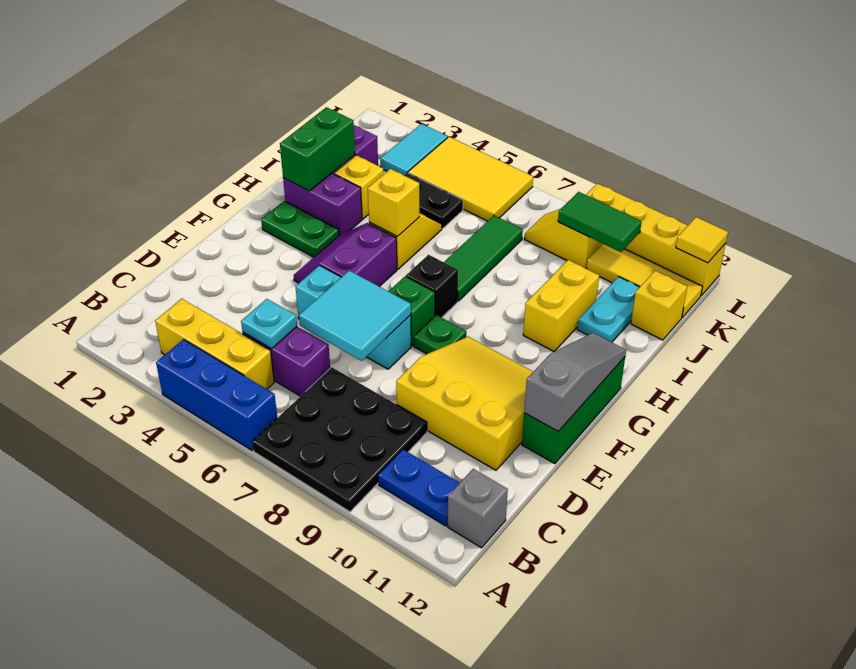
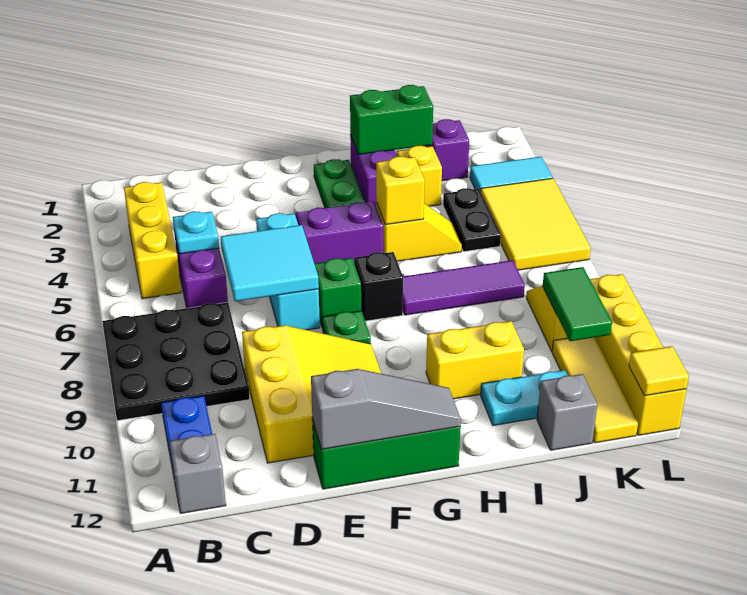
blue brick A4:A6 level 1 -> none
green tile H7:J7 level 1 -> purple tile H7:J7 level 1
yellow brick J12 level 1 -> grey brick J12 level 1

